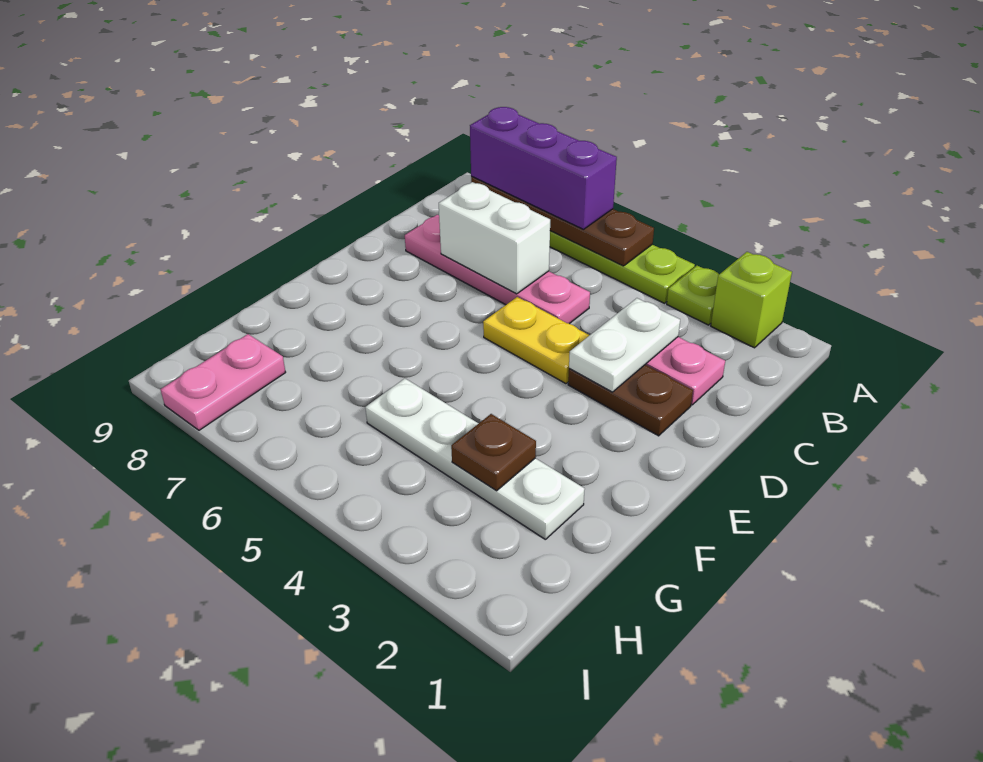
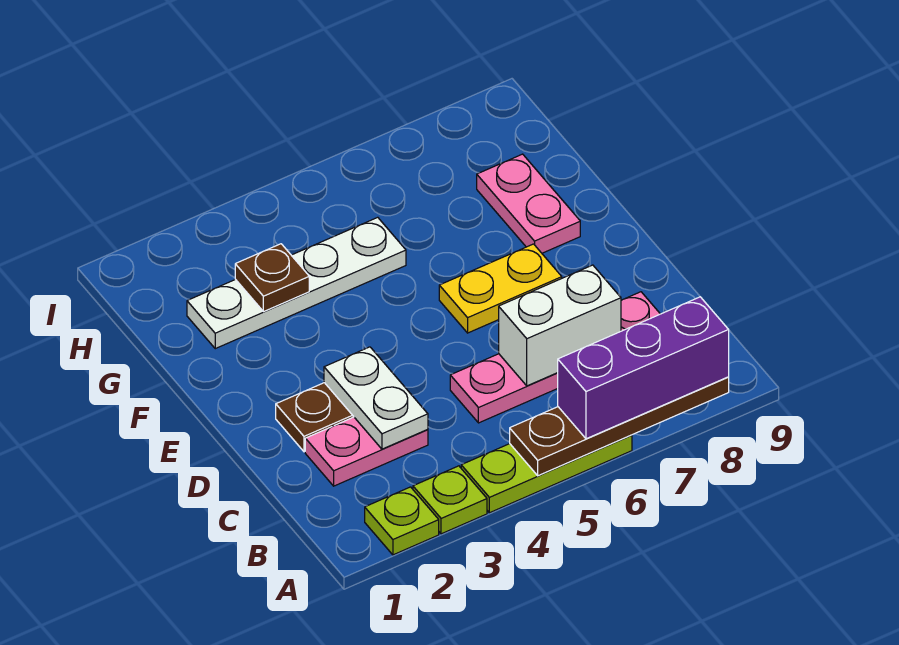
lime brick A2 level 1 -> lime plate A2 level 1
yellow plate D4:D5 level 1 -> yellow plate E6:E7 level 1
pink plate H8:I8 level 1 -> pink plate F8:G8 level 1

